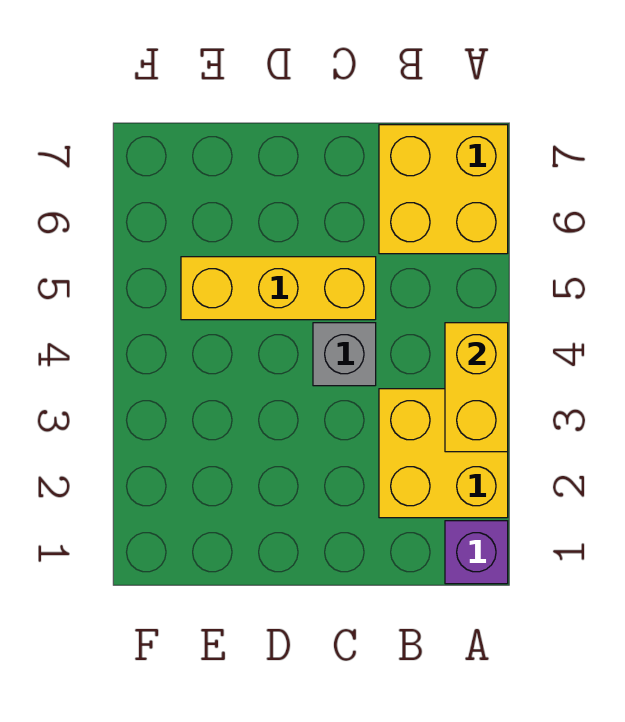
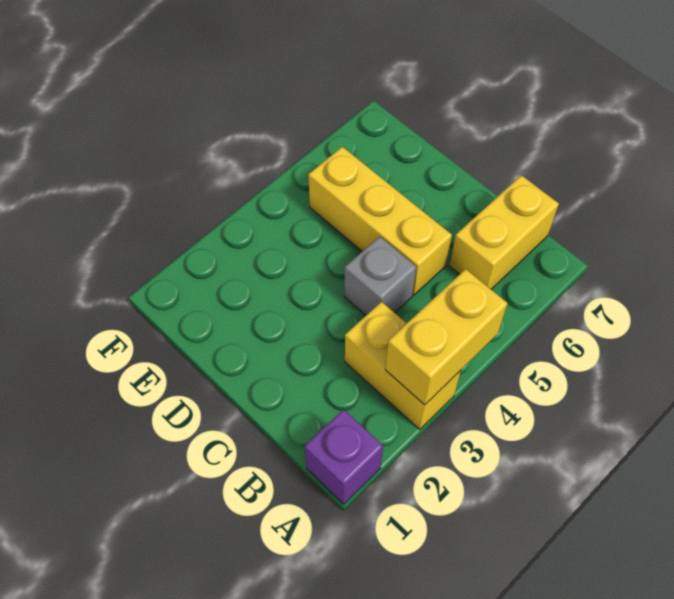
yellow brick A2:B3 level 1 -> yellow brick A3:B3 level 1
yellow brick A6:B7 level 1 -> yellow brick B6:B7 level 1

